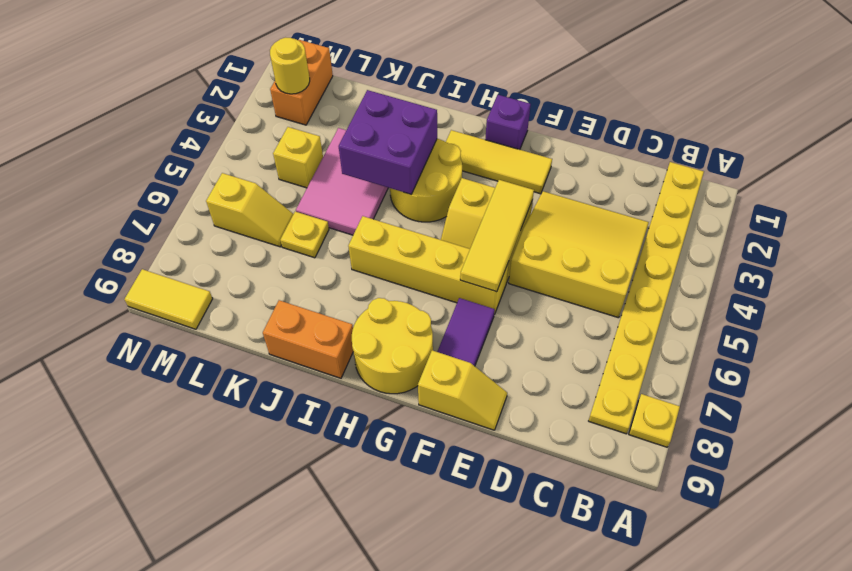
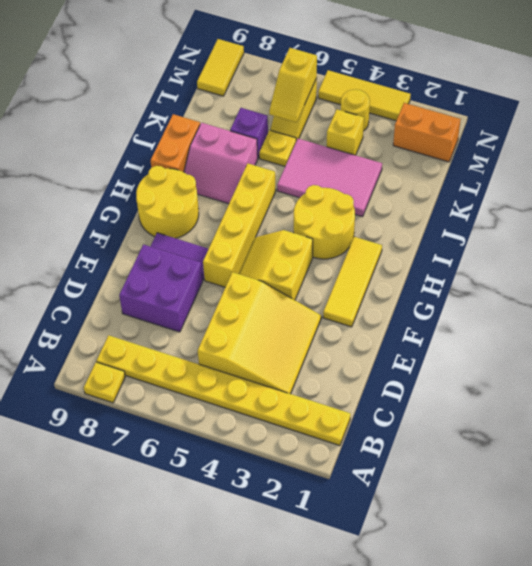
yellow slope E9:F9 level 1 top F -> yellow slope L6:M6 level 2 top M
yellow tile F4:F6 level 2 -> yellow tile N3:N5 level 1
purple brick G1 level 1 -> purple brick K7 level 1
purple brick I3:J4 level 2 -> purple brick D7:E8 level 1
none -> pink slope I7:J8 level 1 top J
yellow round brick M2 level 2 -> yellow round brick M4 level 1

